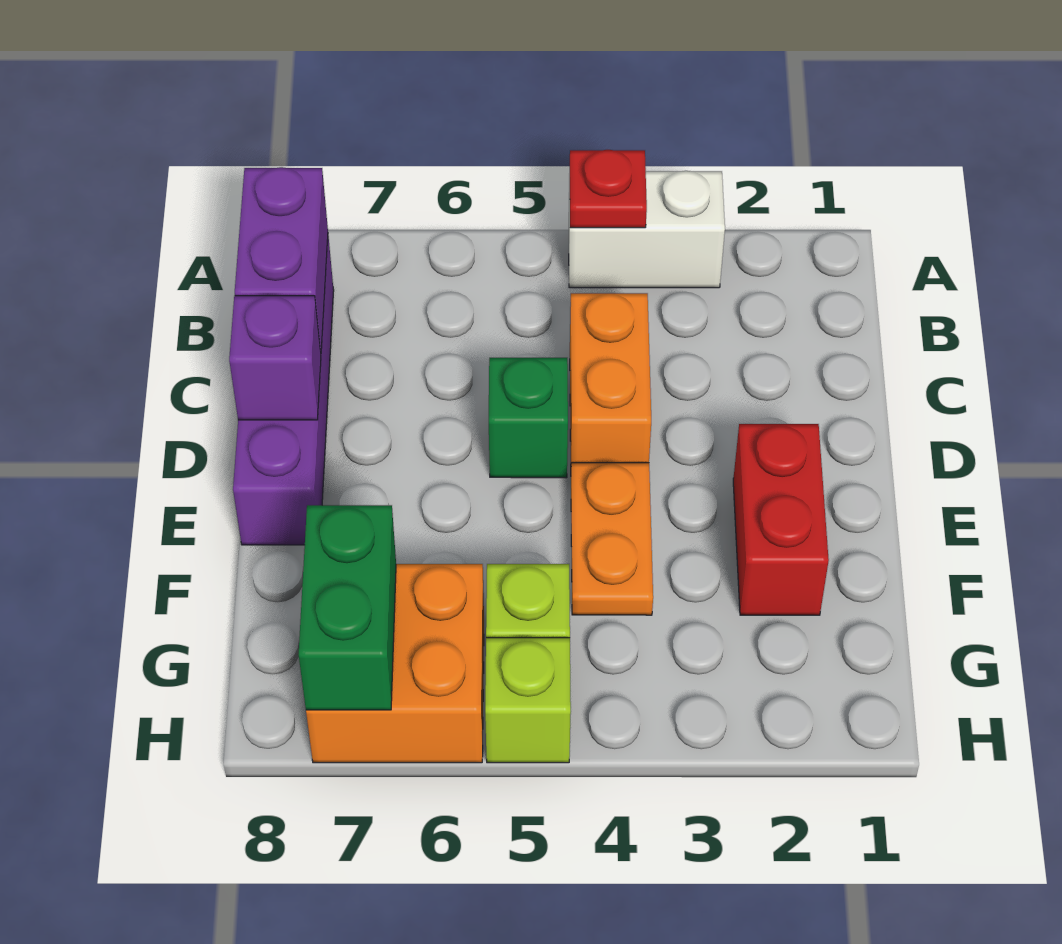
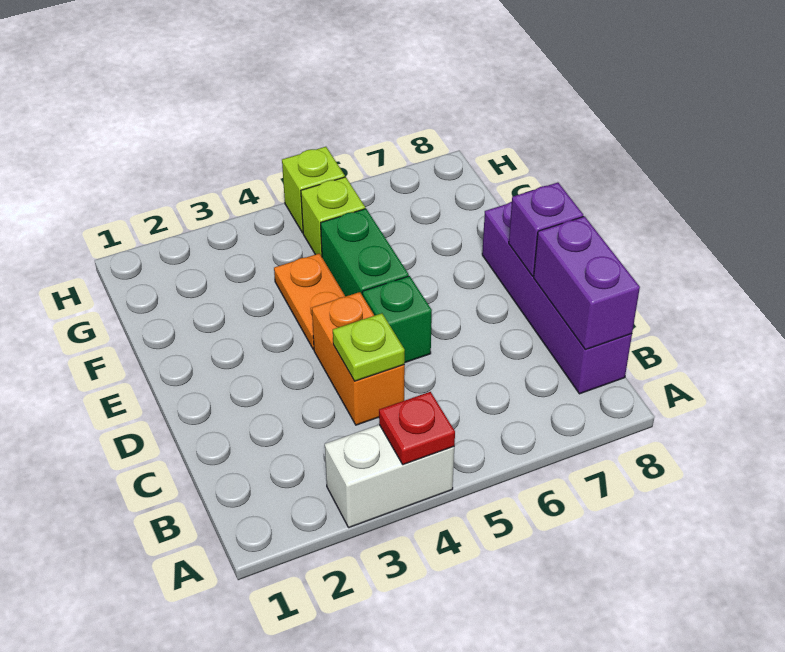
none -> lime plate C4 level 2
red brick E2:F2 level 1 -> none
orange brick G6:H7 level 1 -> none
green brick G7:H7 level 2 -> green brick E5:F5 level 1

